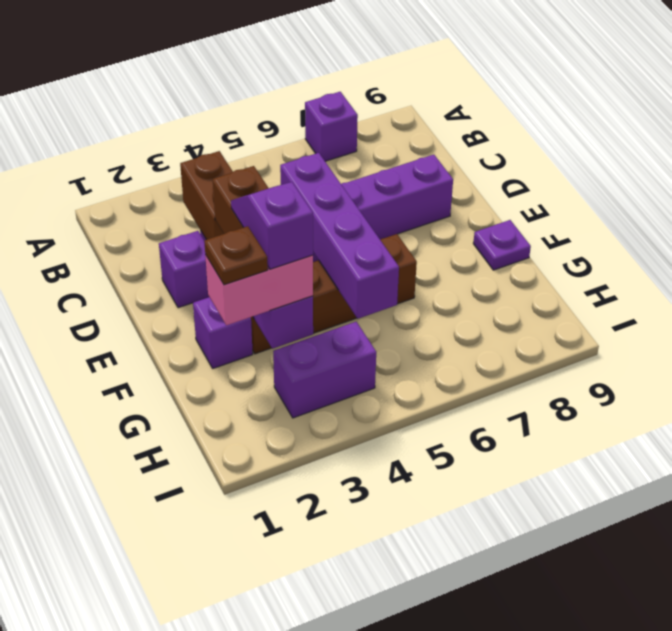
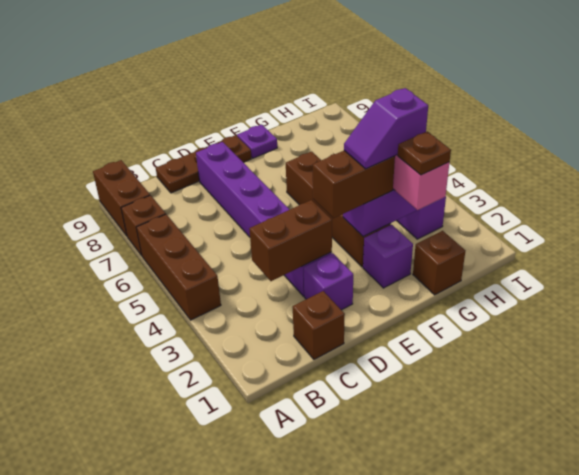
none -> brown brick A4:A6 level 1
purple brick A7 level 1 -> brown brick A7 level 1
none -> brown brick A8:A9 level 1
none -> brown brick C1 level 1
none -> brown plate C9:E9 level 1
purple brick D5:G5 level 2 -> none
none -> brown brick G1 level 1

